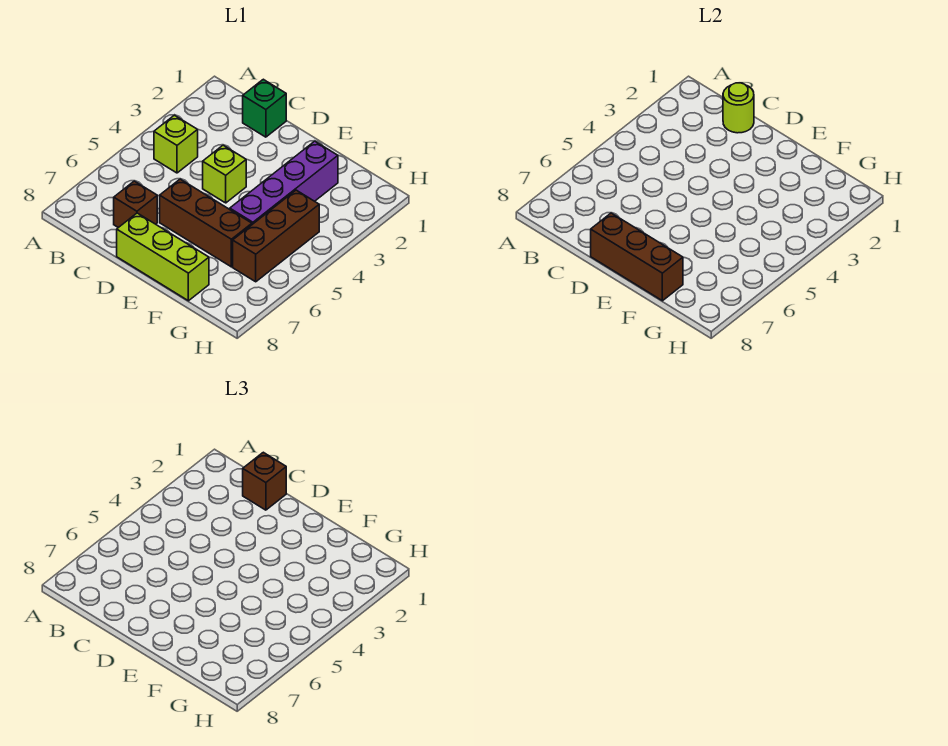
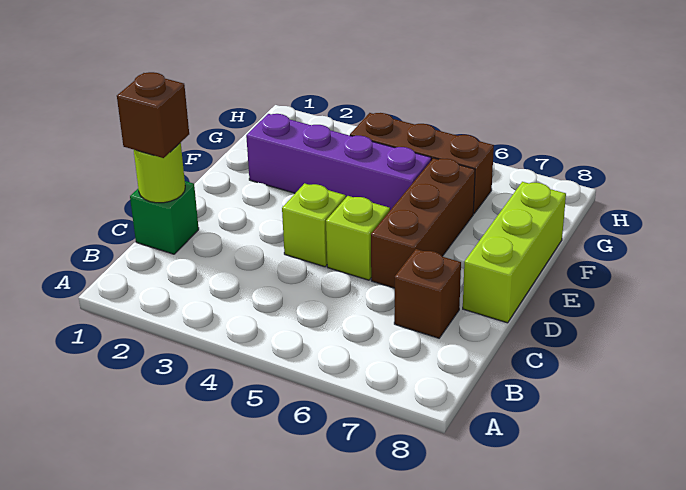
lime brick B4 level 1 -> lime brick D5 level 1
brown brick D8:F8 level 2 -> none

